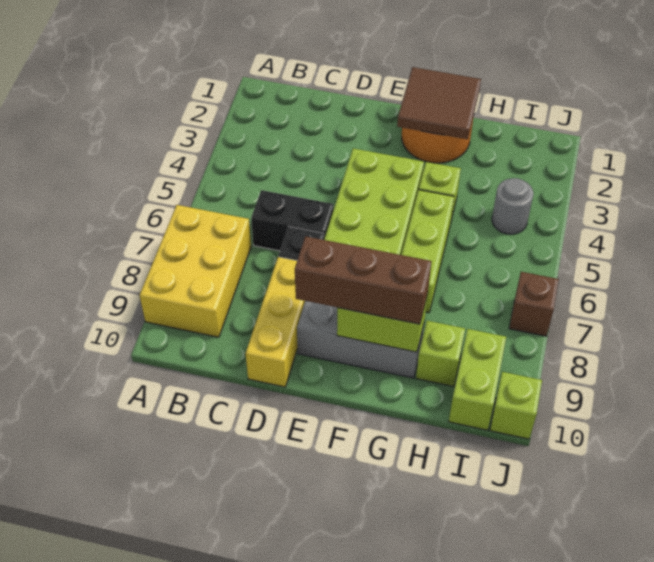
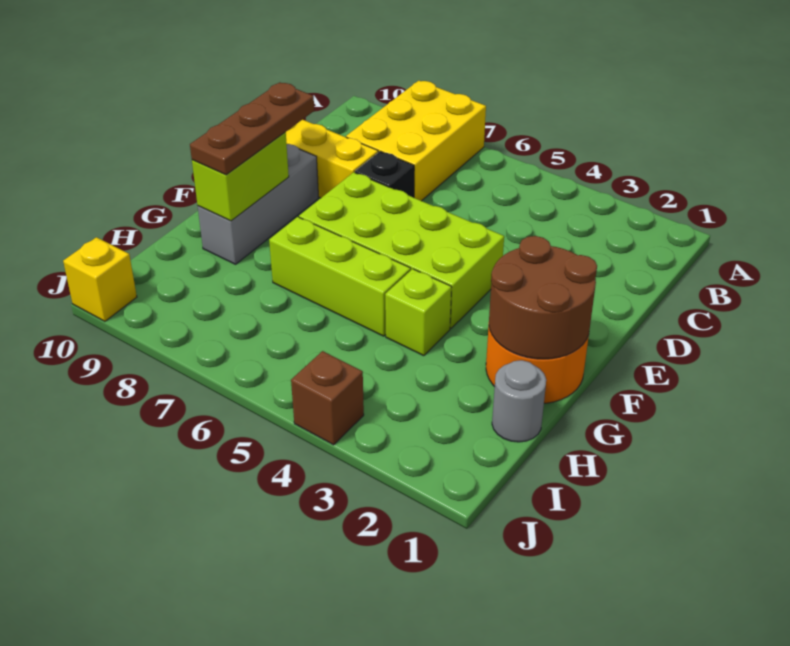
yellow brick A7:B9 level 1 -> yellow brick A7:C8 level 1
black brick C6:D6 level 1 -> none
brown brick E9:G9 level 3 -> brown plate E9:G9 level 3
brown tile F1:G2 level 2 -> brown round brick F1:G2 level 2
lime brick H9 level 1 -> none
grey round brick I4 level 1 -> grey round brick H1 level 1
lime brick I9:I10 level 1 -> none
brown brick J7 level 1 -> brown brick J4 level 1
lime brick J10 level 1 -> yellow brick J10 level 1

